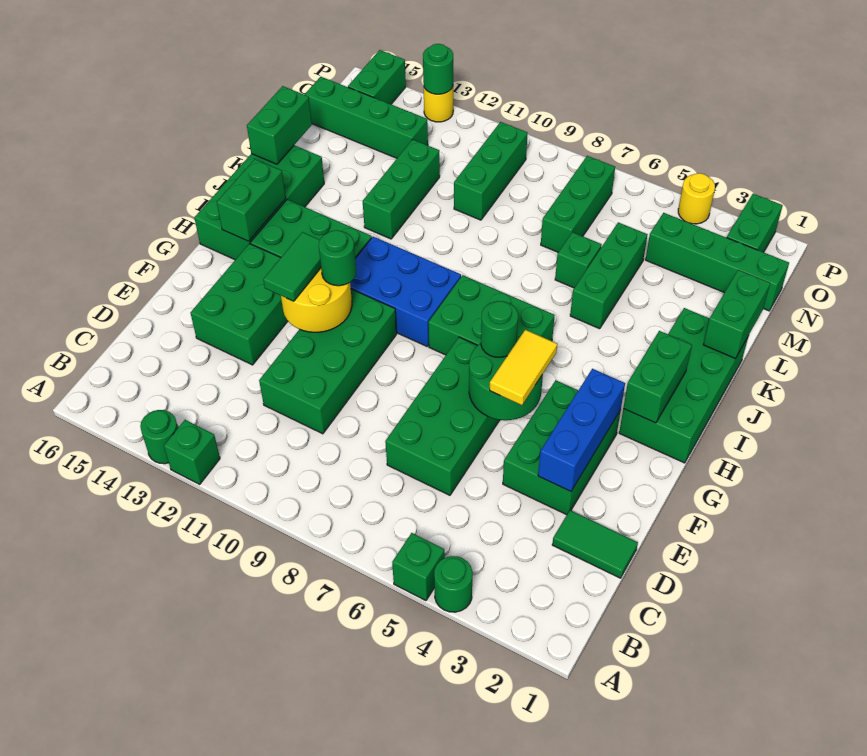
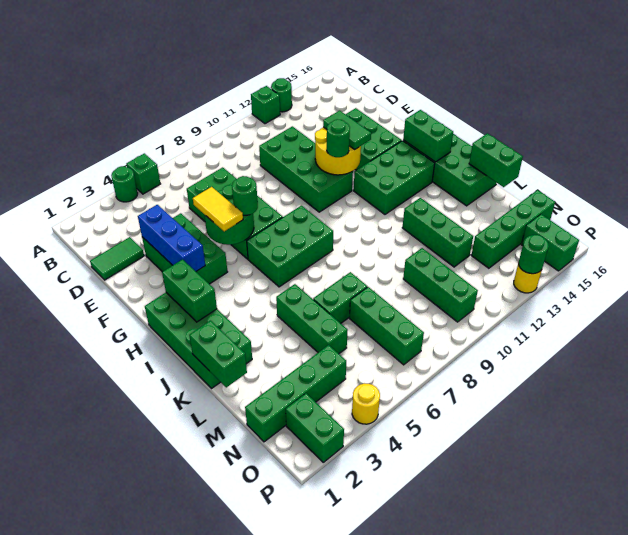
blue brick H9:I11 level 1 -> none
green brick L6 level 1 -> green brick L6:L7 level 1

